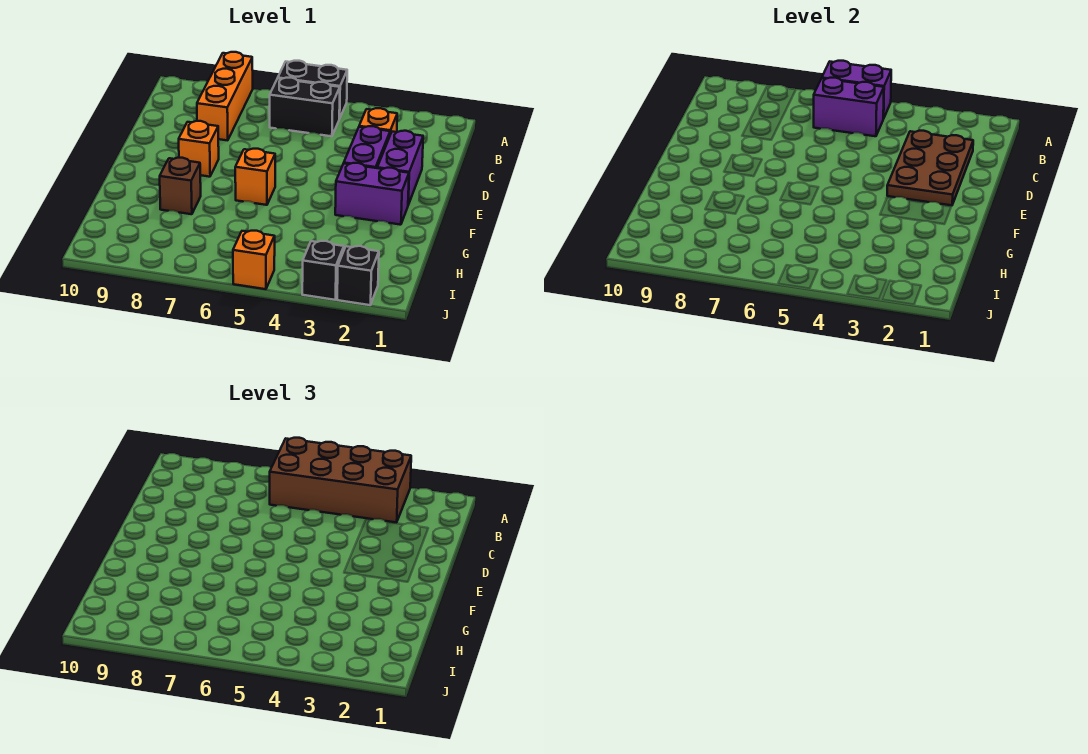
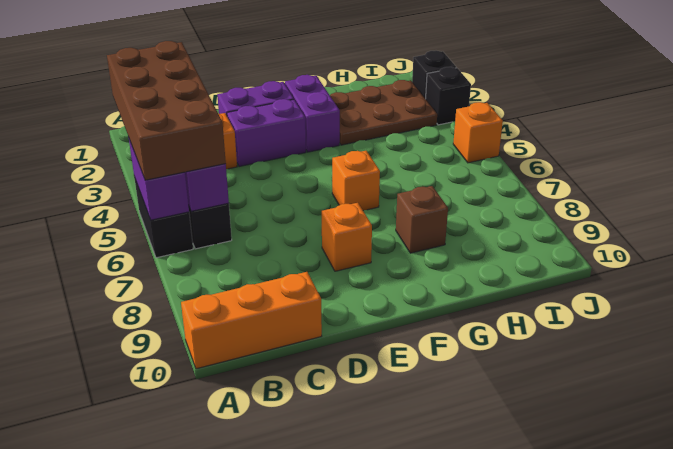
orange brick A8:C8 level 1 -> orange brick A10:C10 level 1
brown plate C2:E3 level 2 -> brown plate G2:I3 level 1

